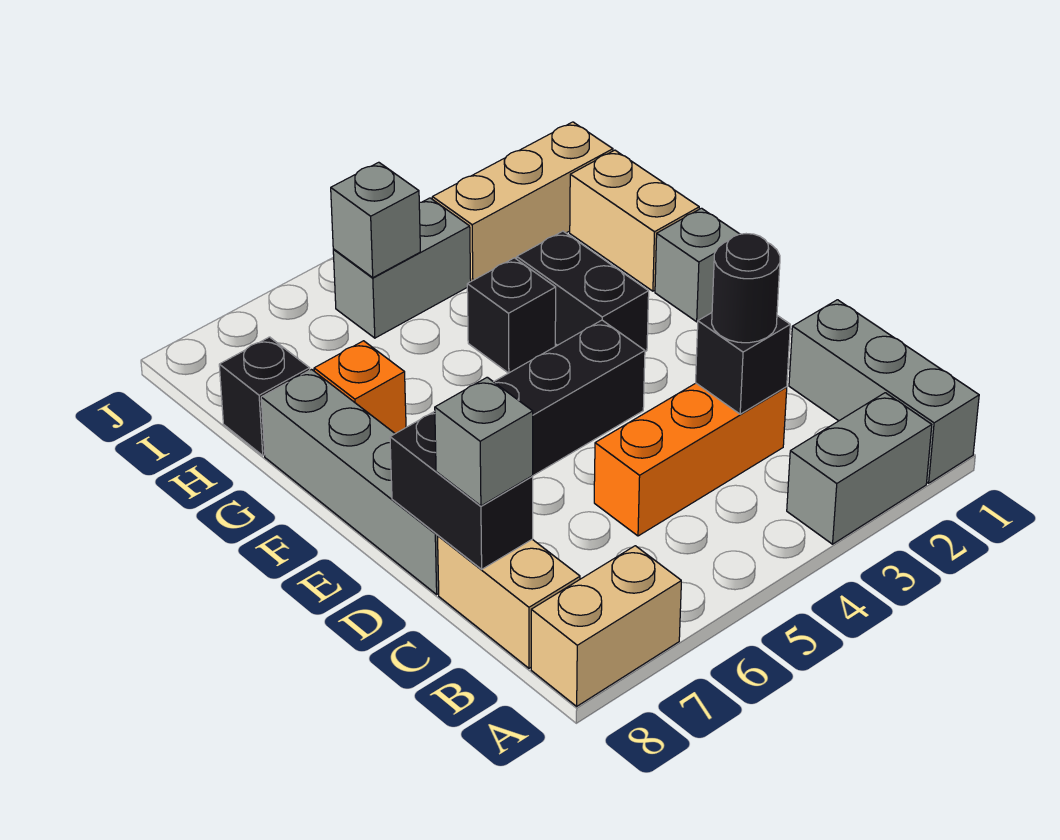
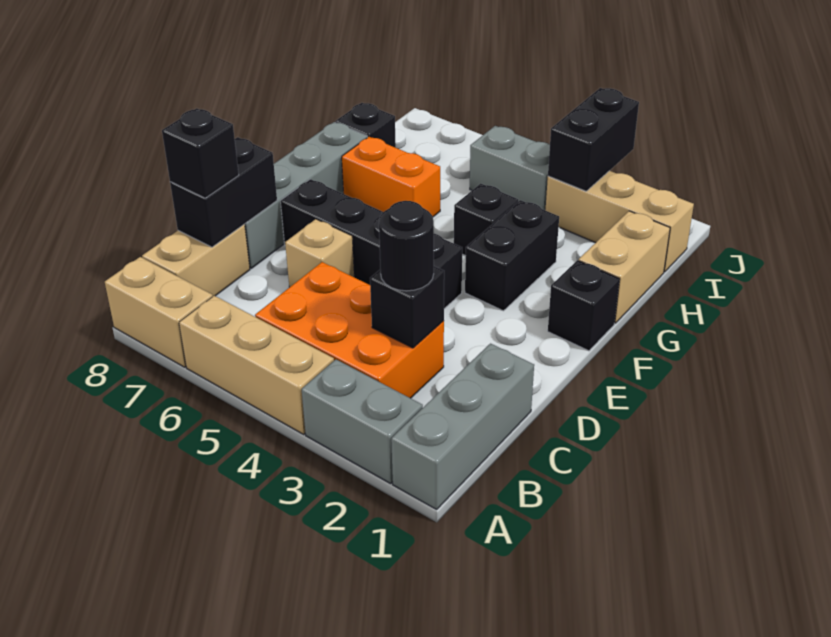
none -> tan brick A4:A6 level 1
orange brick C3:C5 level 1 -> orange brick B3:C5 level 1
grey brick C8 level 3 -> black brick C8 level 3
none -> tan brick D6 level 1
grey brick F1 level 1 -> black brick F1 level 1
orange brick G7 level 1 -> orange brick G6:G7 level 1
none -> black brick I3:J3 level 2
grey brick I5 level 2 -> none

